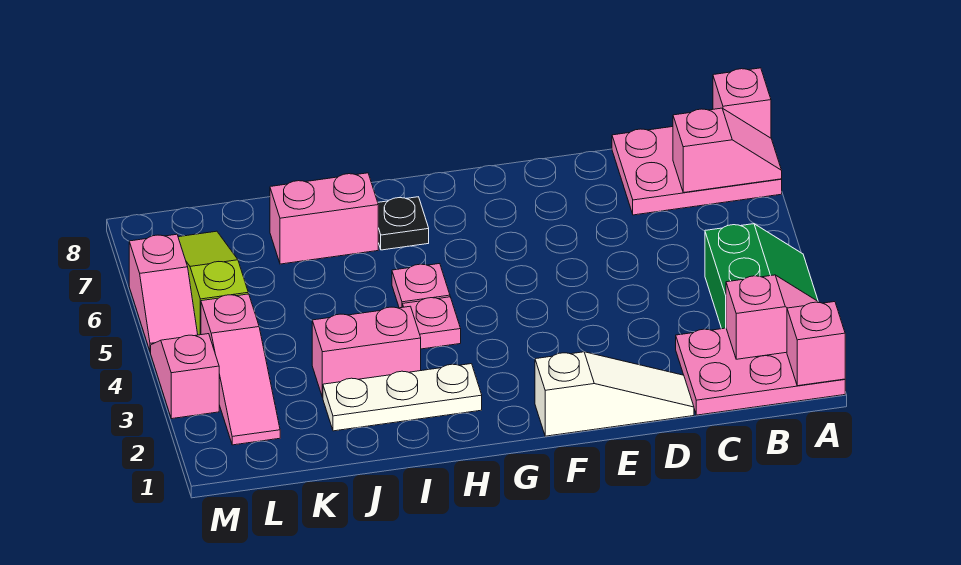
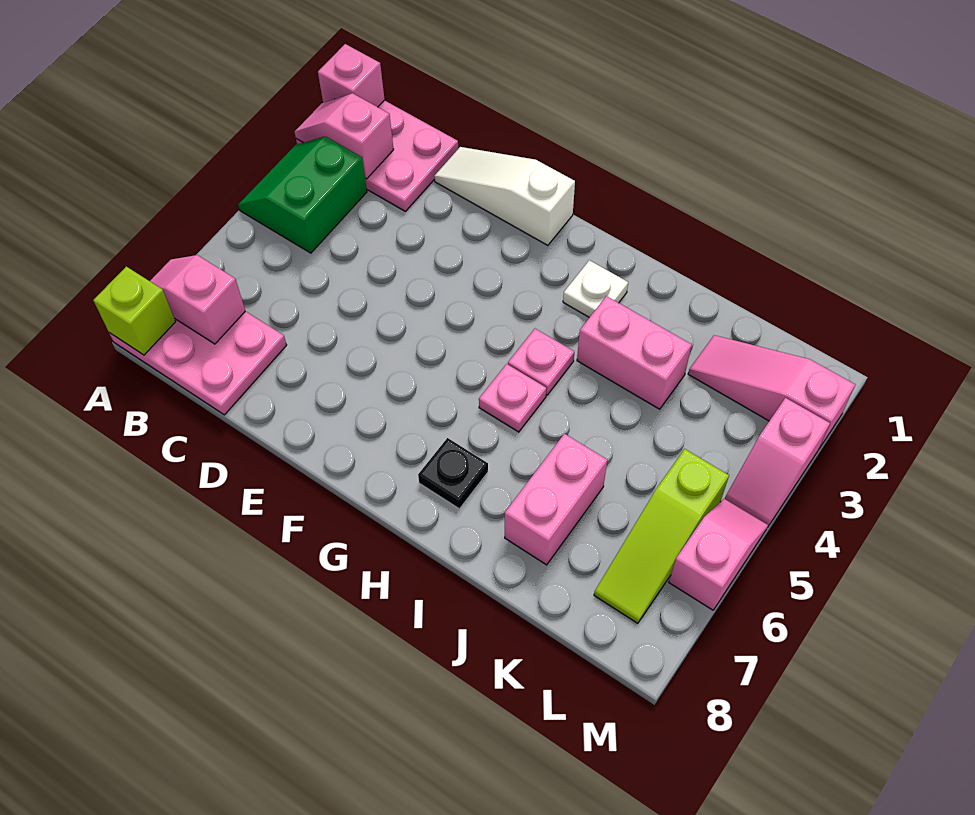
pink brick A8 level 2 -> lime brick A8 level 2
white plate H2:J2 level 1 -> white plate H2 level 1
pink brick I7:J7 level 1 -> pink brick J6:J7 level 1
pink slope L2:L4 level 1 top 4 -> pink slope K2:M2 level 1 top M

